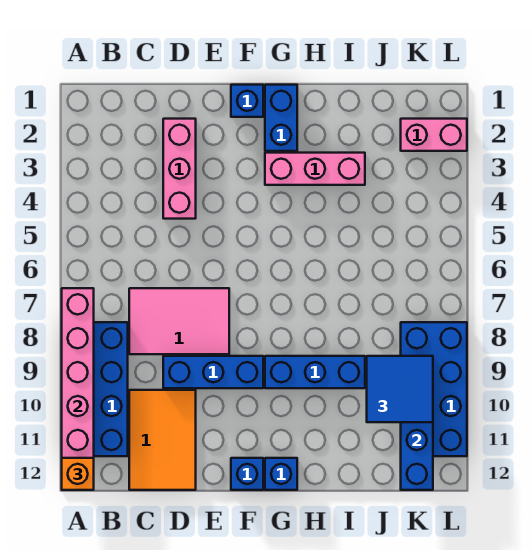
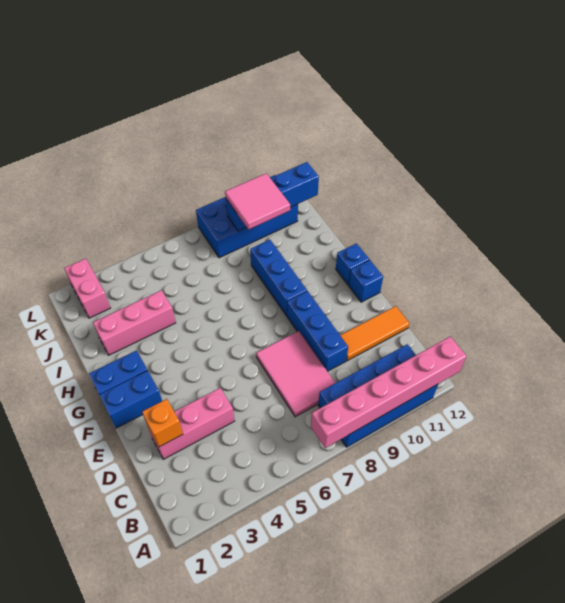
orange brick A12 level 3 -> orange brick D2 level 2
orange tile C10:D12 level 1 -> orange tile D10:D12 level 1
blue brick F1 level 1 -> blue brick F1:F2 level 1
pink brick G3:I3 level 1 -> pink brick I2:I4 level 1
blue tile J9:K10 level 3 -> pink tile J9:K10 level 3

